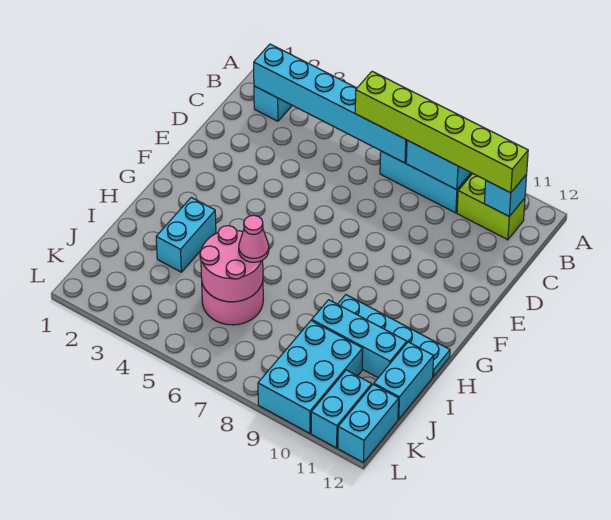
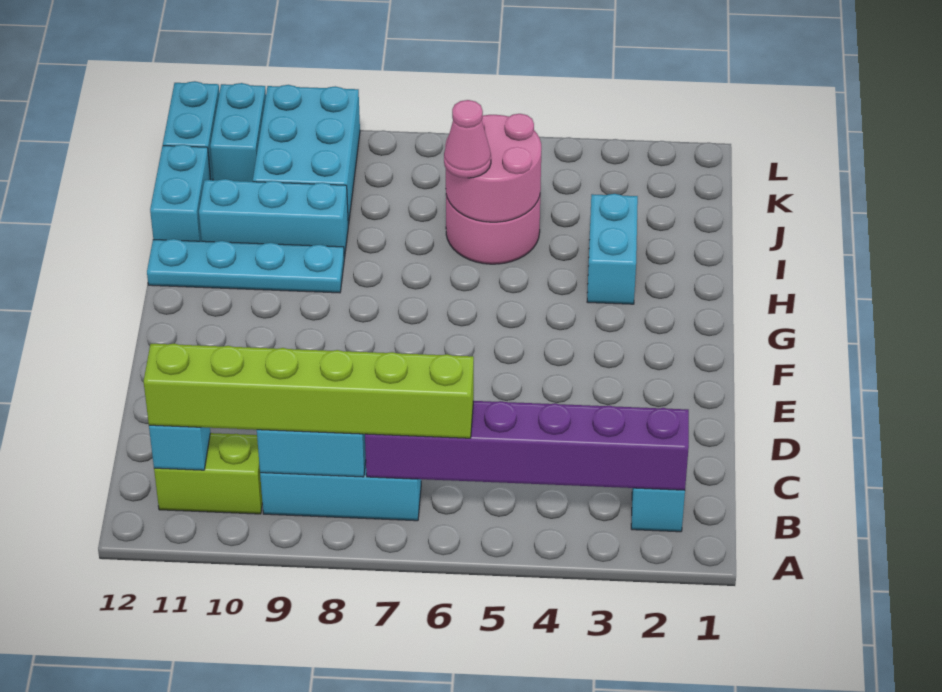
cyan brick B2:B7 level 2 -> purple brick B2:B7 level 2

